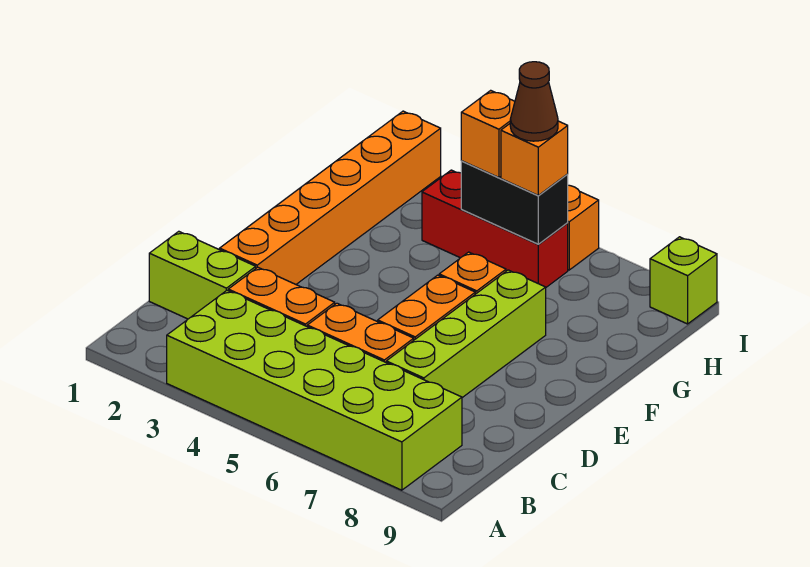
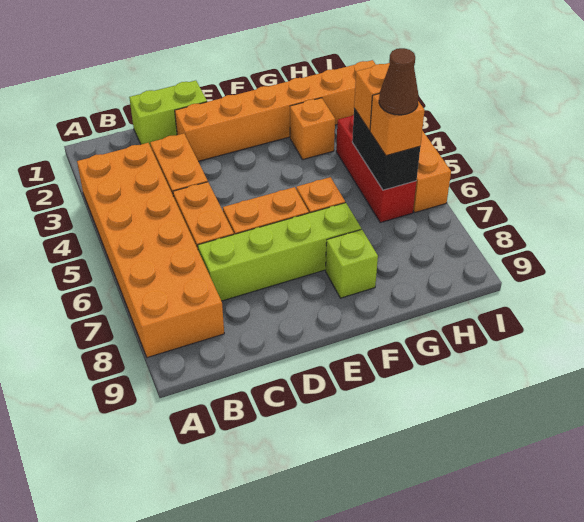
lime brick A3:B8 level 1 -> orange brick A3:B8 level 1
lime brick C1:C2 level 1 -> lime brick C1:D1 level 1
none -> orange brick G3 level 1
lime brick I9 level 1 -> lime brick F8 level 1

